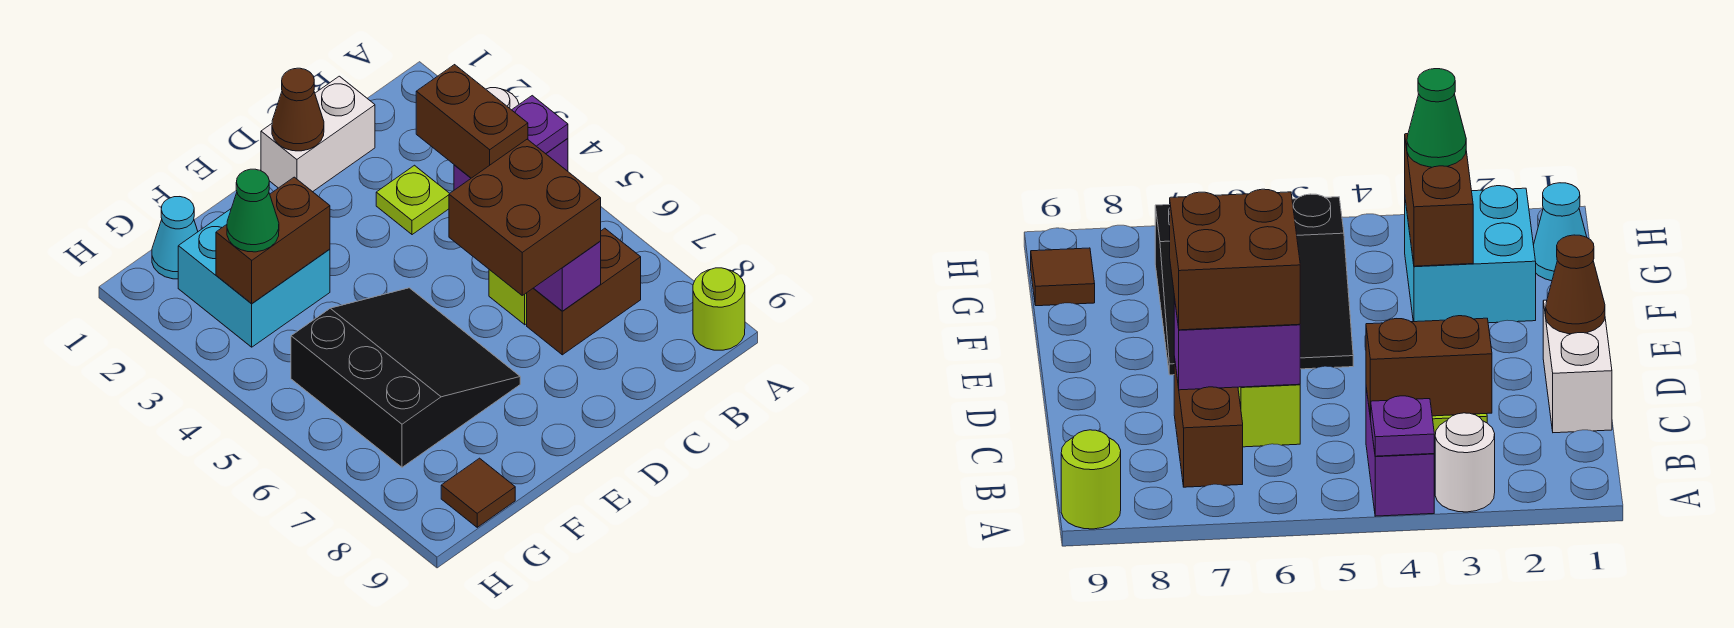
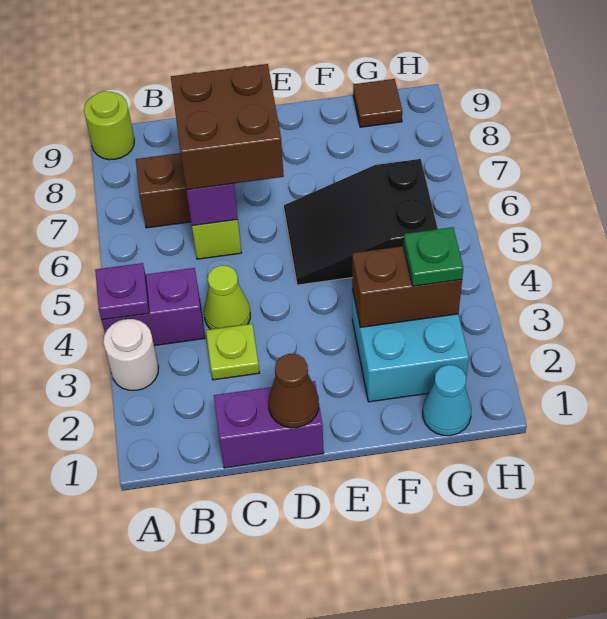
brown brick B3:B4 level 2 -> none
white brick C1:D1 level 1 -> purple brick C1:D1 level 1
none -> lime cone C4 level 1
black slope E5:G7 level 1 top G -> black slope E5:G6 level 1 top G
green cone G3 level 3 -> green plate G3 level 3

